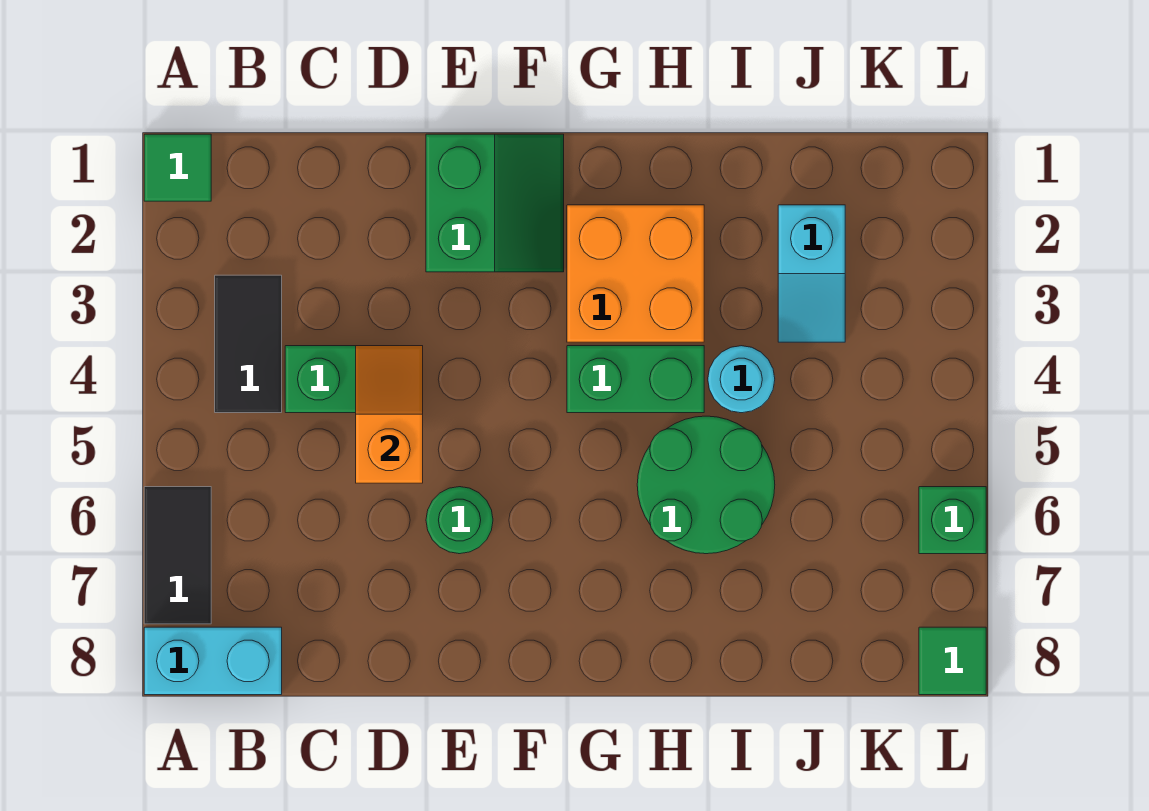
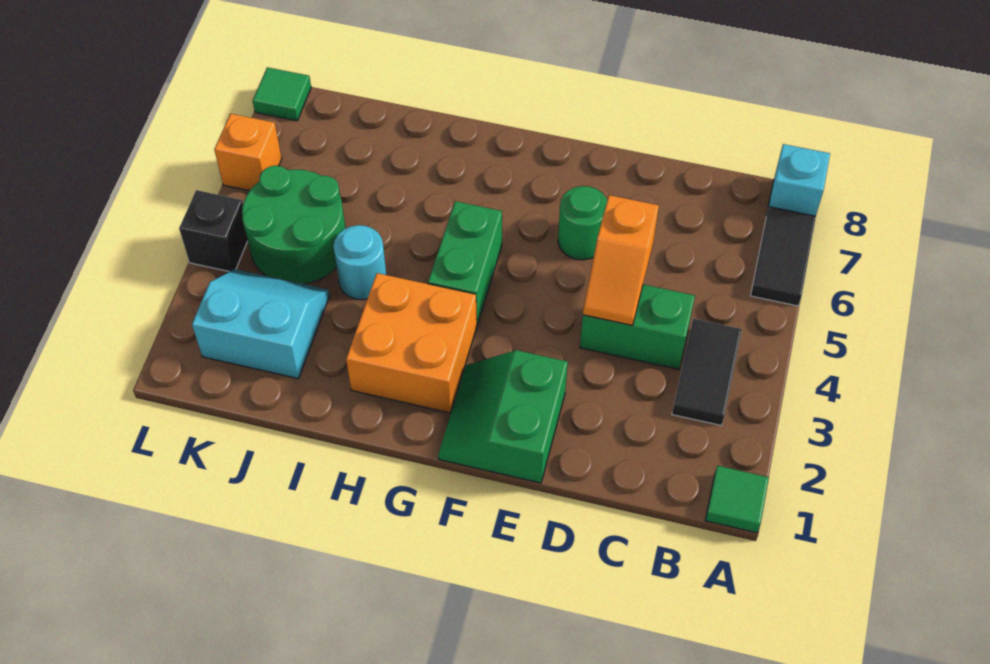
cyan brick A8:B8 level 1 -> cyan brick A8 level 1
green brick G4:H4 level 1 -> green brick G4:G5 level 1
green round brick H5:I6 level 1 -> green round brick J4:K5 level 1
cyan slope J2:J3 level 1 top 2 -> cyan slope J2:K3 level 1 top 2
none -> black brick L4 level 1
green brick L6 level 1 -> orange brick L6 level 1

